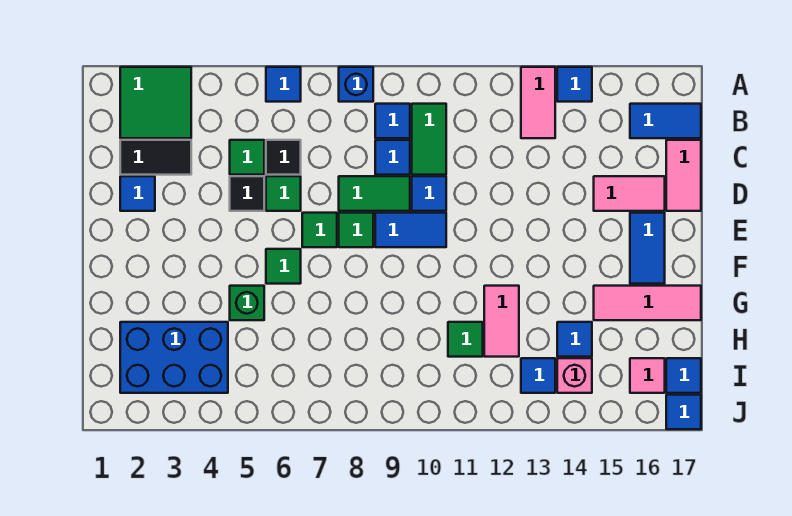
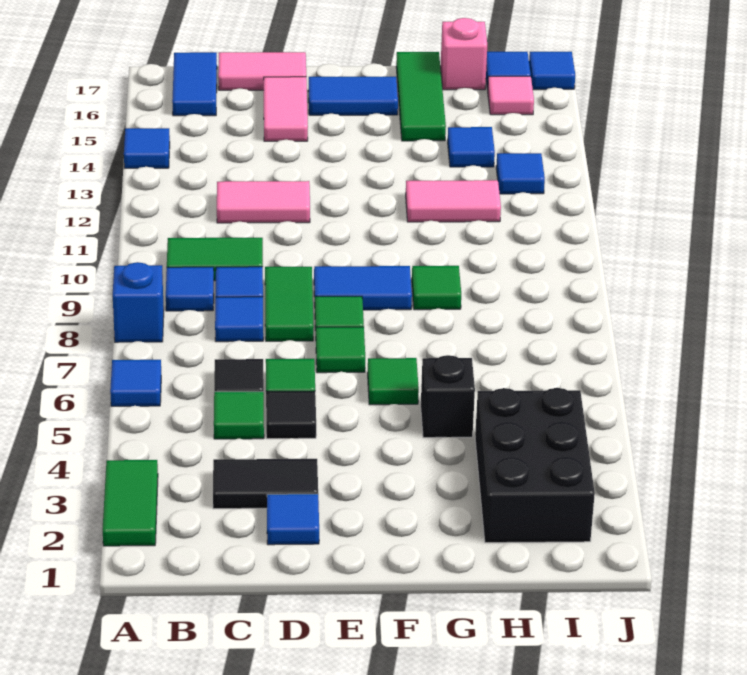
green tile A2:B3 level 1 -> green tile A2:A3 level 1
pink tile A13:B13 level 1 -> pink tile C12:D12 level 1
black tile C2:C3 level 1 -> black tile C3:D3 level 1
blue tile D10 level 1 -> blue tile C8 level 1
blue tile E9:E10 level 1 -> blue tile E9:F9 level 1
green brick G5 level 1 -> black brick G5 level 1
pink tile G15:G17 level 1 -> green tile G15:G17 level 1
blue brick H2:I4 level 1 -> black brick H2:I4 level 1
green tile H11 level 1 -> green tile G9 level 1
pink brick I14 level 1 -> pink brick H17 level 1

